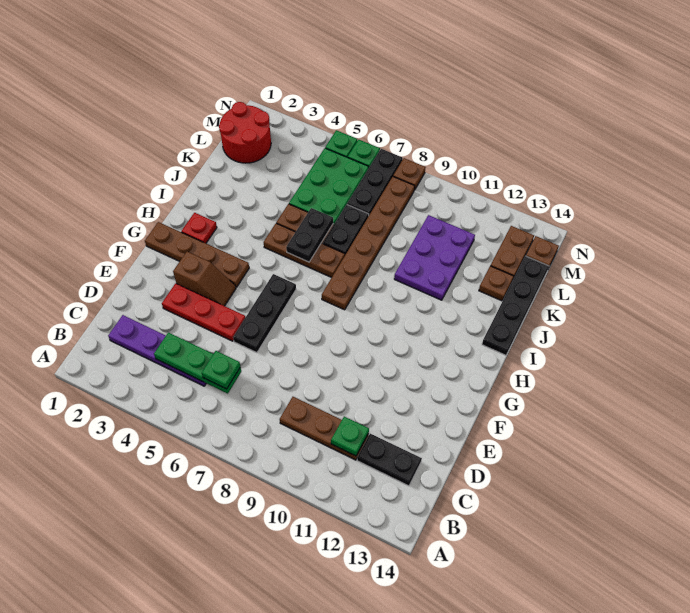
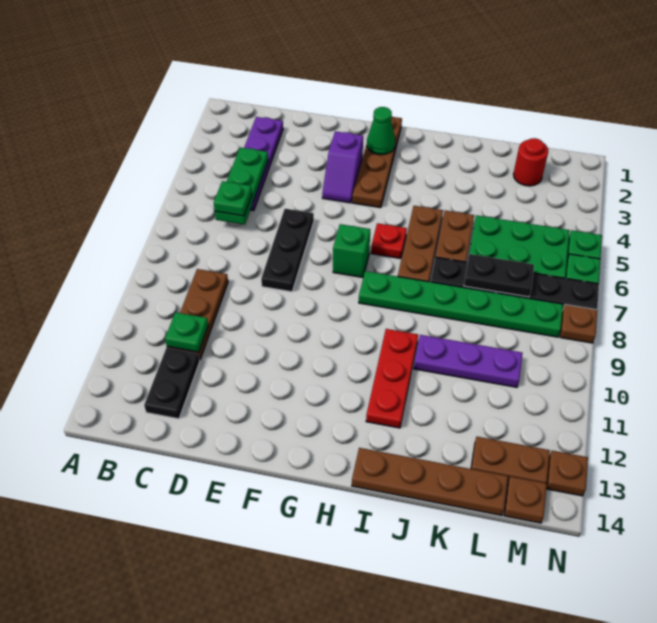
red plate E3:E5 level 1 -> red plate I10:I12 level 1
black plate E6:G6 level 1 -> black plate E6:E8 level 1
brown slope F3:F4 level 1 top 3 -> purple slope F3:F4 level 1 top 3
none -> green cone G2 level 2
none -> green brick G7 level 1
red plate H2 level 1 -> red plate H6 level 1
brown plate H8:M8 level 1 -> green plate H8:M8 level 1
black plate I6:J6 level 2 -> black plate K7:L7 level 2
black plate I14:L14 level 1 -> brown plate I14:L14 level 1
purple plate J10:L11 level 1 -> purple plate J10:L10 level 1
brown plate K13 level 1 -> brown plate N13 level 1
red round brick L1:M2 level 1 -> red round brick L2 level 1

